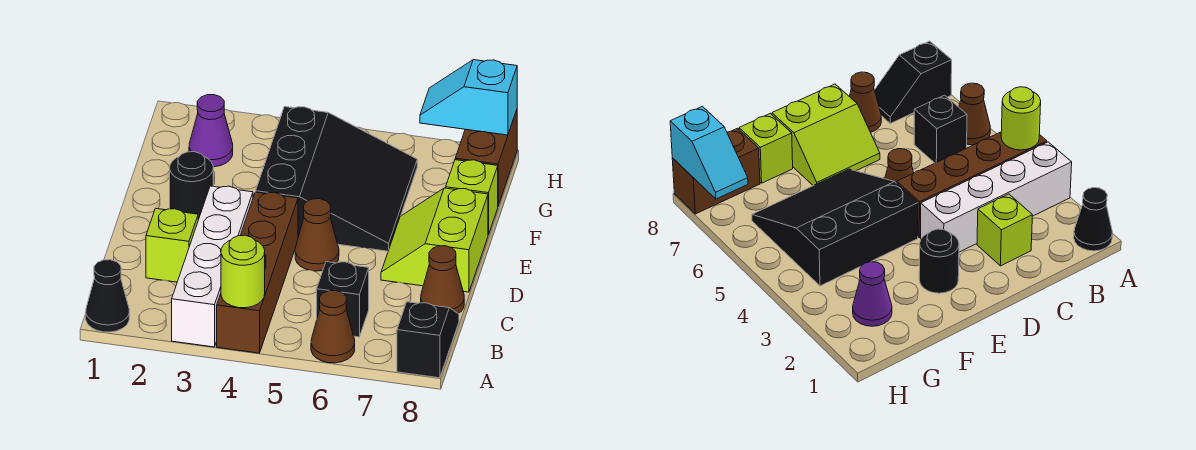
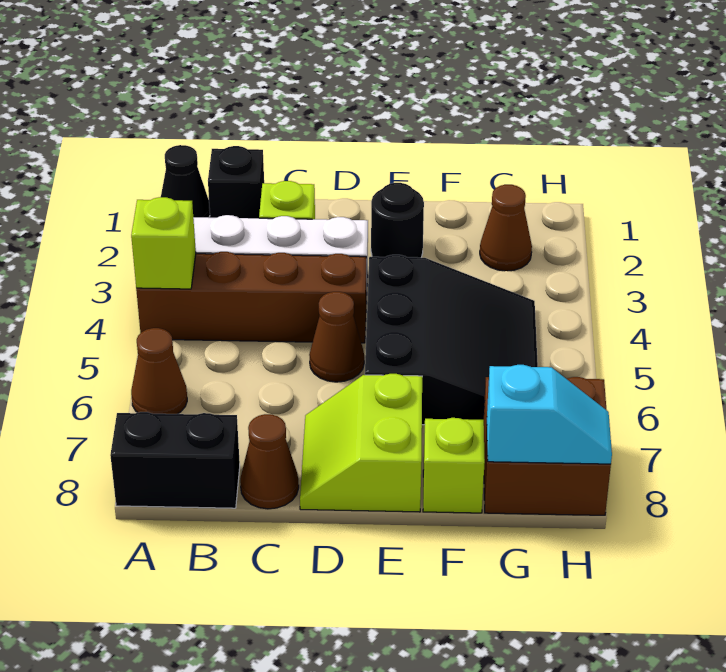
lime round brick A4 level 2 -> lime brick A4 level 2
black slope A8:B8 level 1 top A -> black brick A8:B8 level 1
black brick B6 level 1 -> black brick B1 level 1
lime slope D7:E8 level 1 top 8 -> lime slope D7:E8 level 1 top E
black slope E4:G6 level 1 top 4 -> black slope E4:G6 level 1 top E
purple cone G2 level 1 -> brown cone G2 level 1
brown brick G8:H8 level 1 -> brown brick G7:H8 level 1
cyan slope H7:H8 level 2 top 8 -> cyan slope G8:H8 level 2 top G

